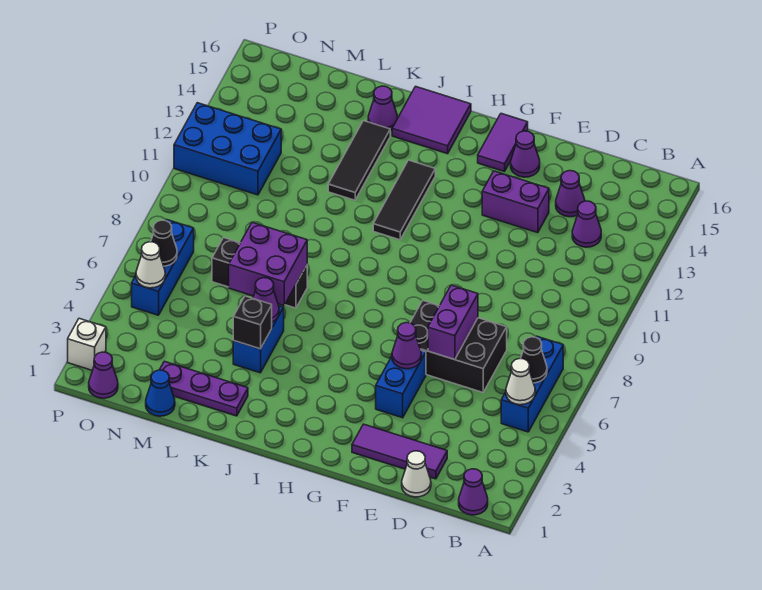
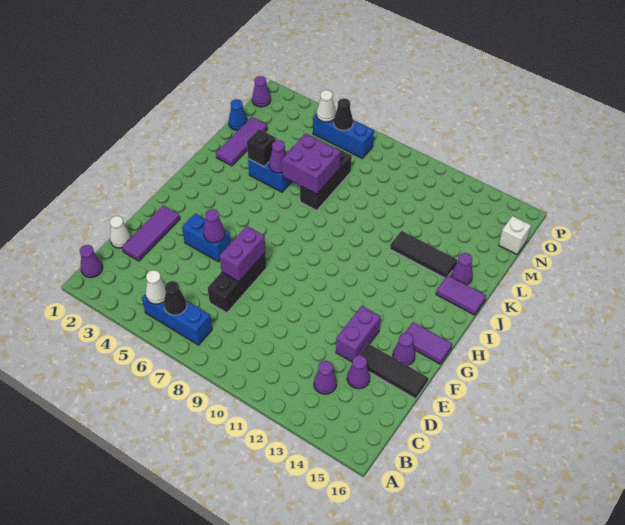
black brick D6:F7 level 1 -> black brick D7:F7 level 1
purple brick E6:E7 level 2 -> purple brick E7:F7 level 2
black tile I11:I13 level 1 -> black tile E14:E16 level 1
purple tile I15:J16 level 1 -> purple tile J15:J16 level 1
purple plate K2:M2 level 1 -> purple tile K2:M2 level 1
blue brick N11:P12 level 1 -> none
white brick P2 level 1 -> white brick N16 level 1

